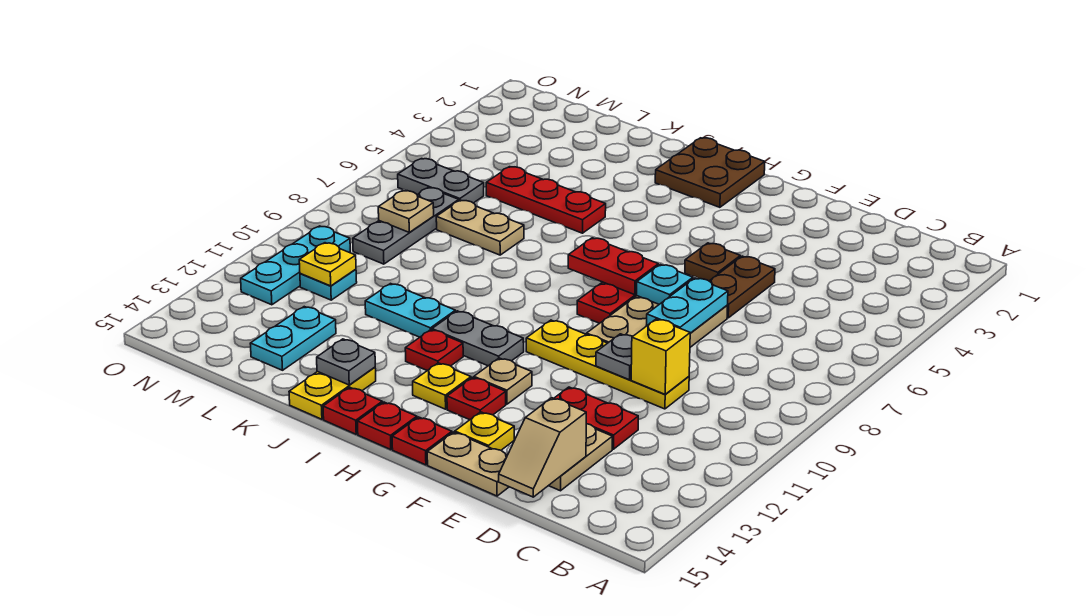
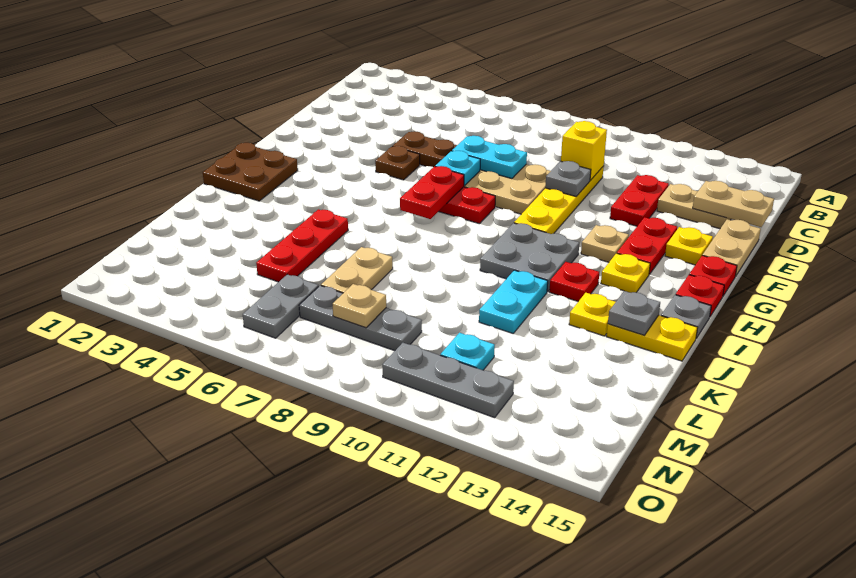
tan slope D14:D15 level 2 top 14 -> tan plate D14:D15 level 2
red plate G13 level 1 -> red plate F13:G13 level 1
grey plate H11:I11 level 1 -> grey plate H10:I11 level 1
red plate I15 level 1 -> grey plate I15 level 1
cyan plate L13:L14 level 1 -> none
yellow plate M11 level 2 -> yellow plate J13 level 1
cyan plate N10:N12 level 1 -> grey plate N10:N12 level 1

